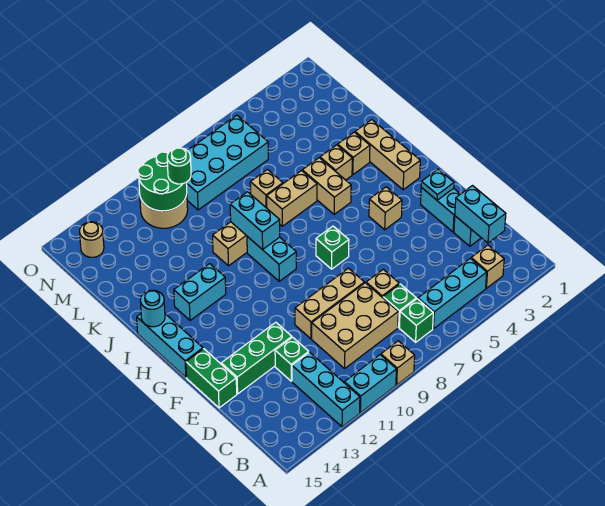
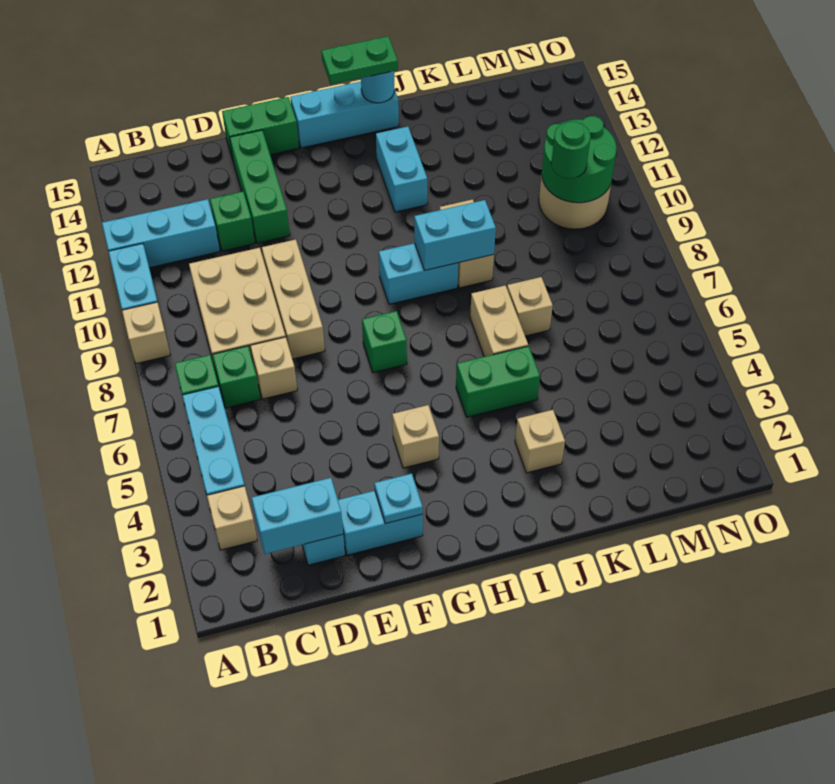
tan brick H2:J2 level 1 -> none
none -> green plate H15:I15 level 3
tan brick I5:J5 level 1 -> green brick I5:J5 level 1
tan brick J4 level 1 -> none
cyan brick M6:N9 level 1 -> none
tan round brick N14 level 1 -> none

